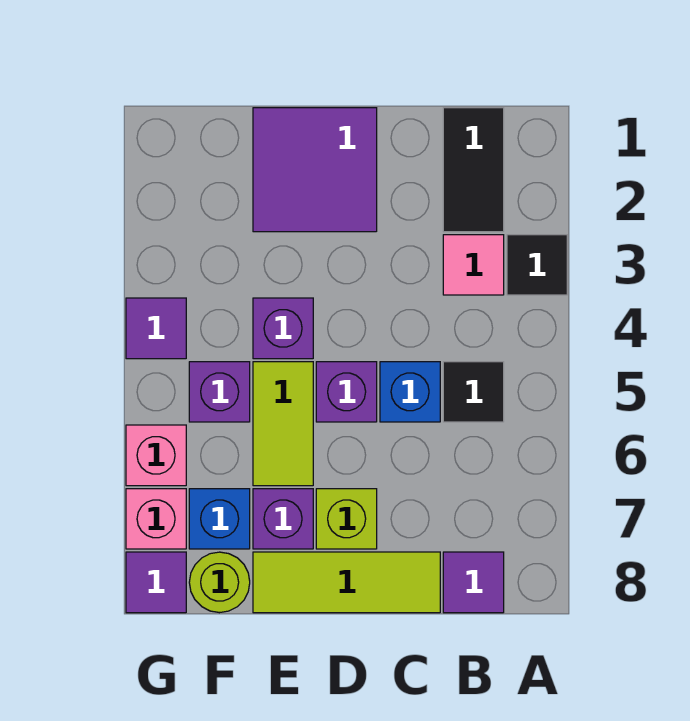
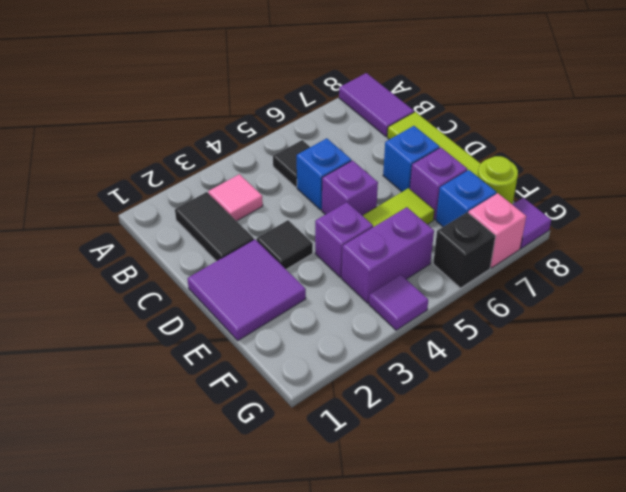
black tile A3 level 1 -> black tile D3 level 1
black tile B1:B2 level 1 -> black tile B2:C2 level 1
purple tile B8 level 1 -> purple tile A8:B8 level 1
lime brick D7 level 1 -> blue brick D7 level 1
purple brick F5 level 1 -> purple brick F4:F5 level 1
pink brick G6 level 1 -> black brick G6 level 1

